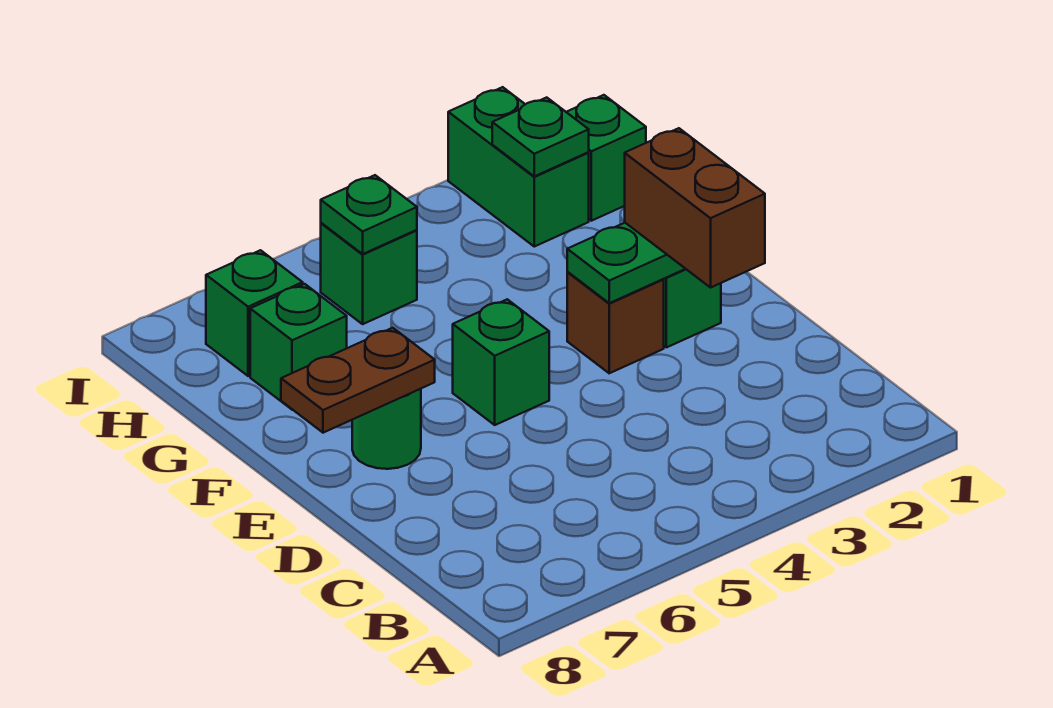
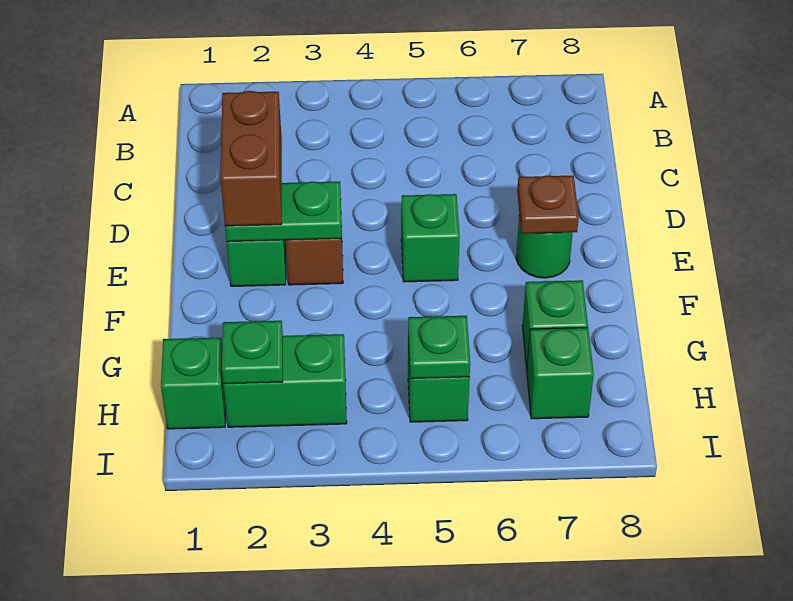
brown plate E7:E8 level 2 -> brown plate E7 level 2
green brick H2:I2 level 1 -> green brick H2:H3 level 1

